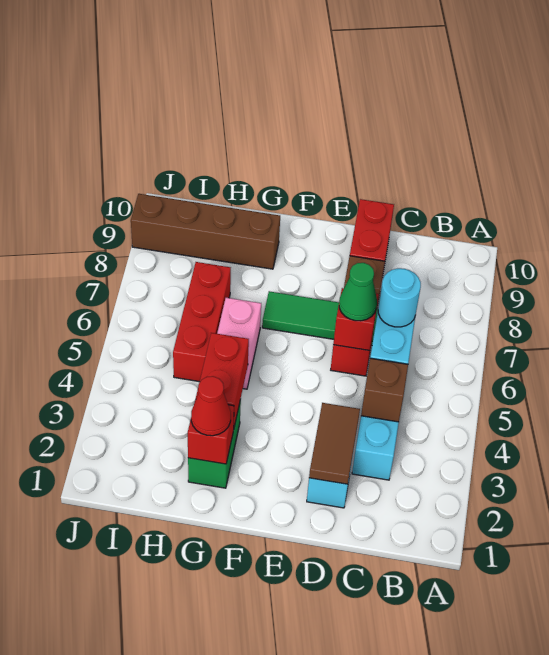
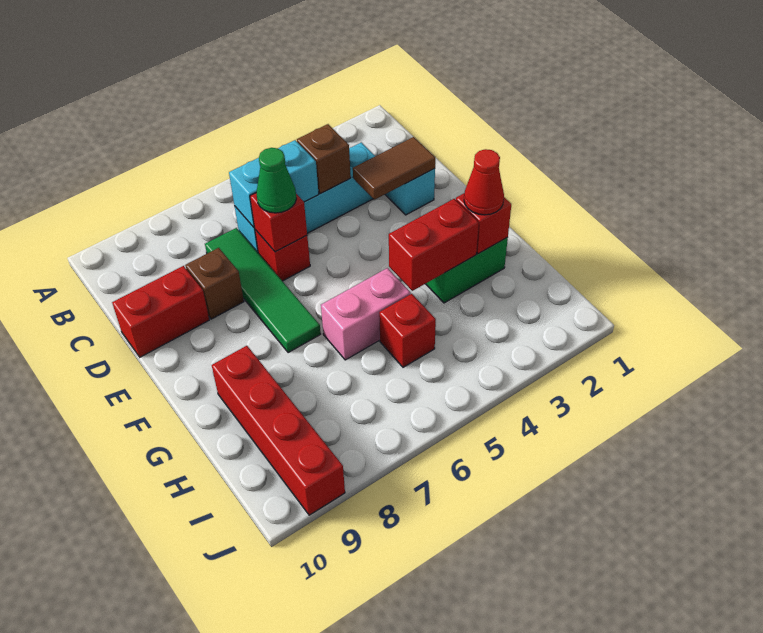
cyan round brick C6 level 3 -> none
brown brick G9:J9 level 1 -> red brick G9:J9 level 1
red brick H5:H7 level 1 -> red brick H5 level 1

